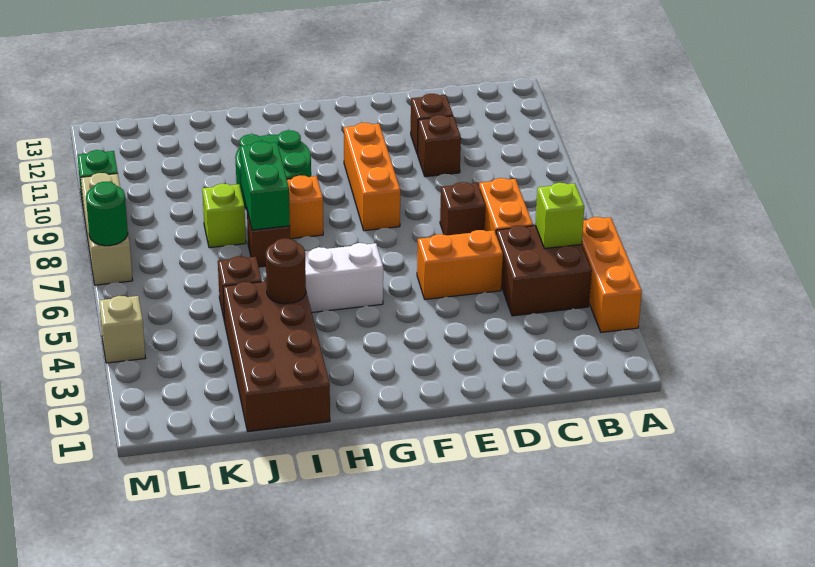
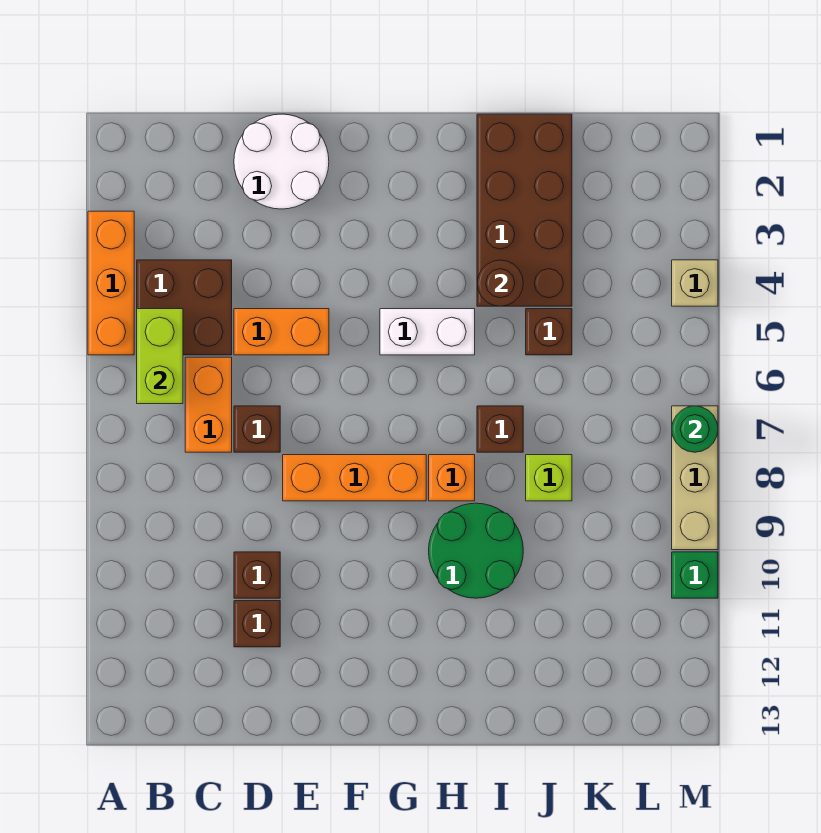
lime brick B5 level 2 -> lime brick B5:B6 level 2
none -> white round brick D1:E2 level 1
orange brick F8:F10 level 1 -> orange brick E8:G8 level 1
green brick I7:I8 level 2 -> none

